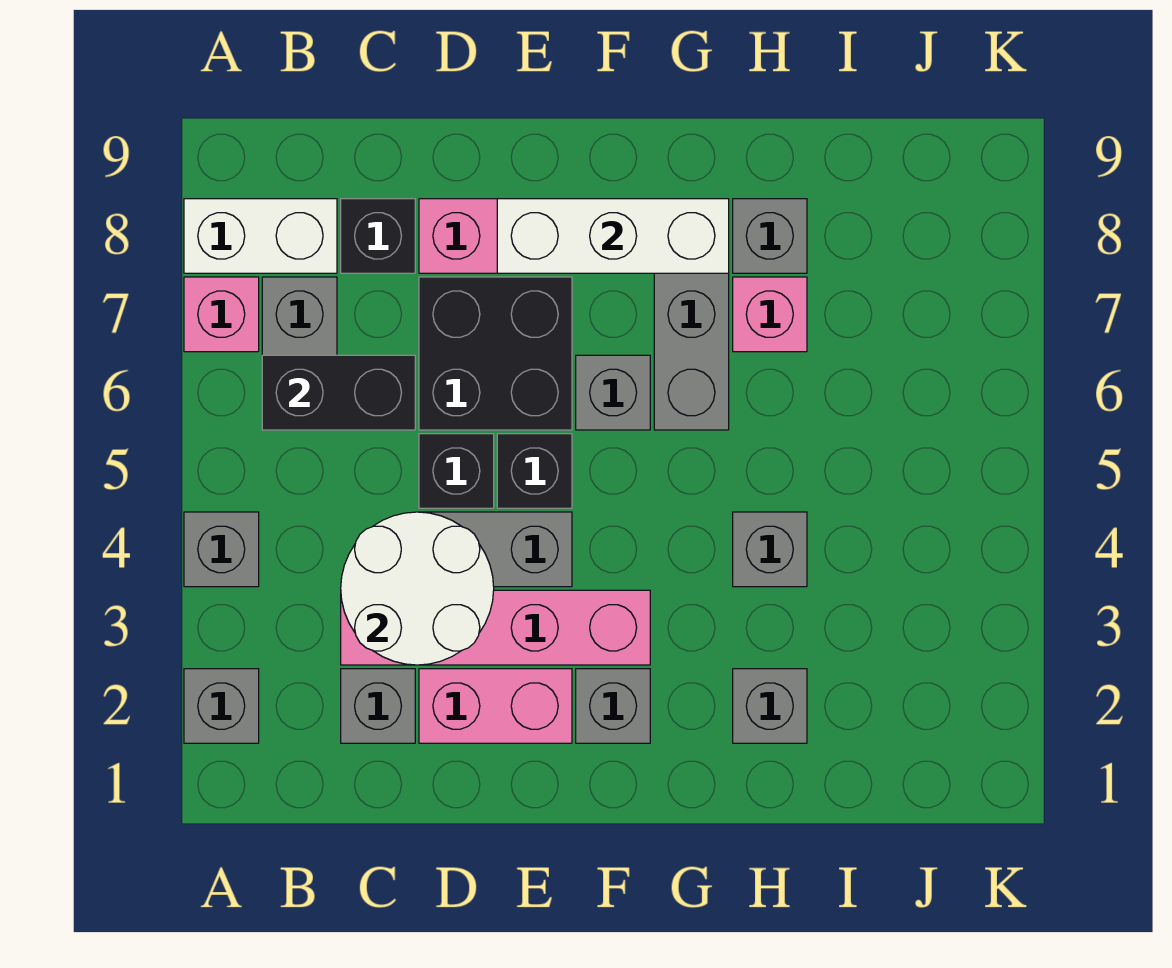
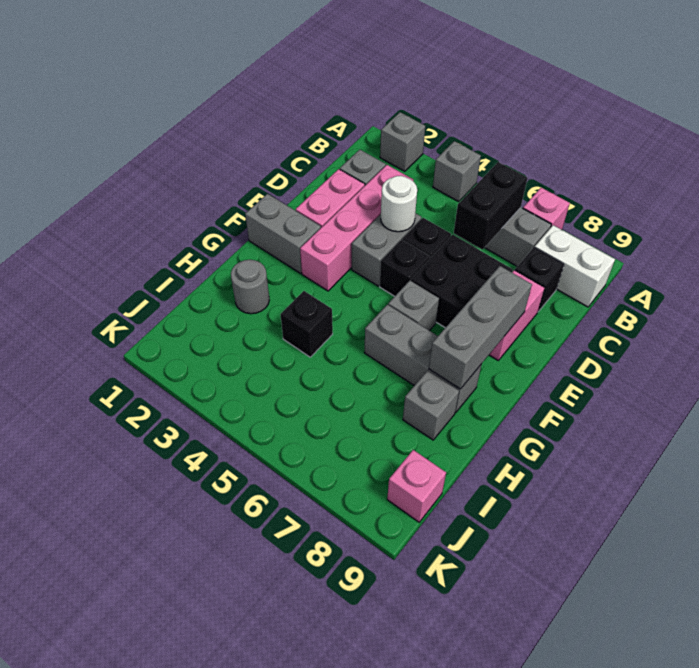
white brick A8:B8 level 1 -> white brick B8:B9 level 1
white round brick C3:D4 level 2 -> white round brick D4 level 2
white brick E8:G8 level 2 -> grey brick E8:G8 level 2
grey brick F2 level 1 -> grey brick F1:F2 level 1
grey brick H2 level 1 -> grey round brick H2 level 1
grey brick H4 level 1 -> black brick H4 level 1
pink brick H7 level 1 -> pink brick J9 level 1

